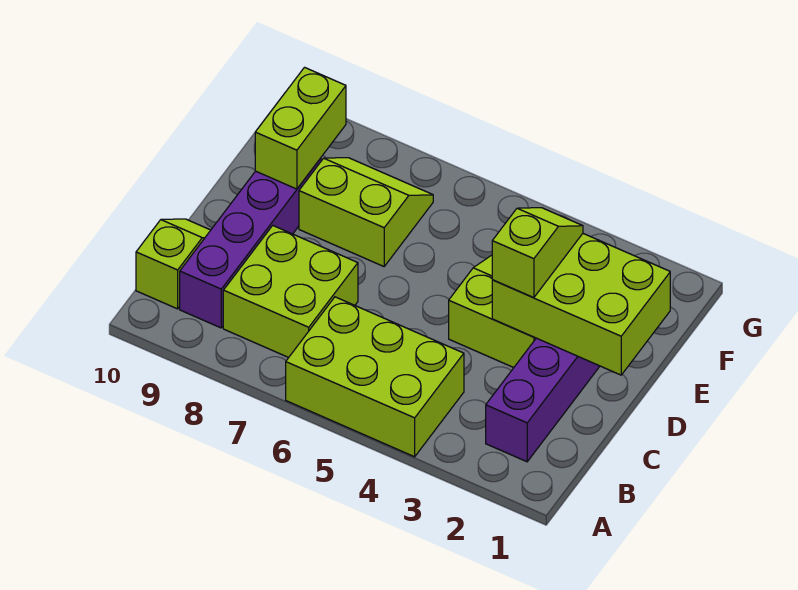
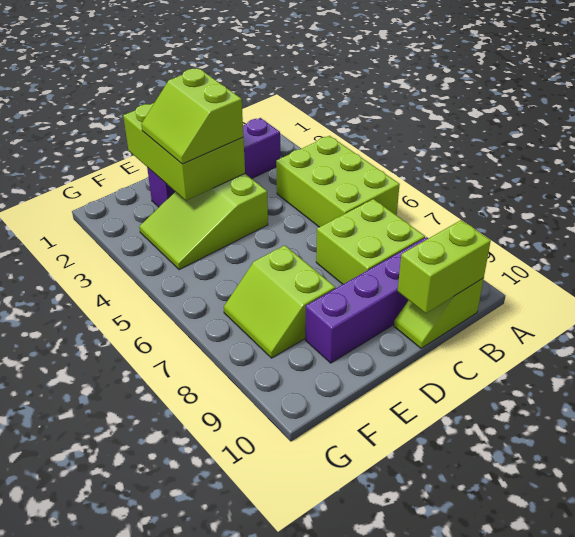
lime slope D3:E3 level 3 top D -> lime slope D2:E3 level 3 top D
lime brick E9:F9 level 2 -> lime brick B10:C10 level 2

